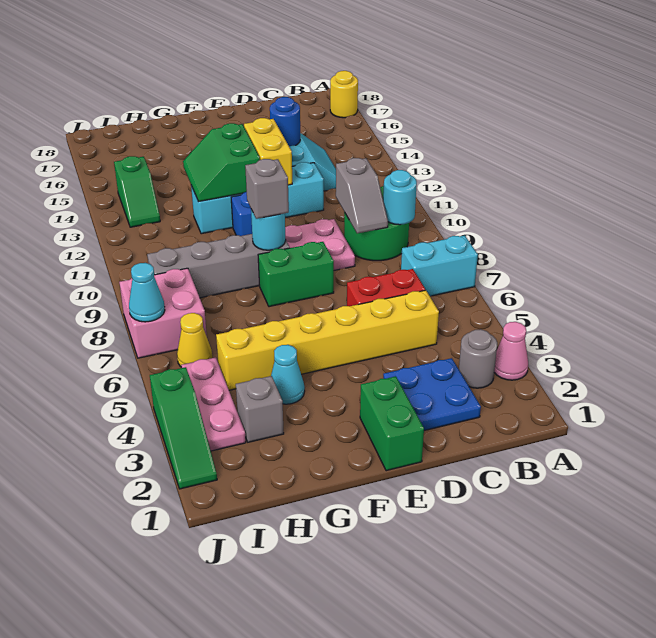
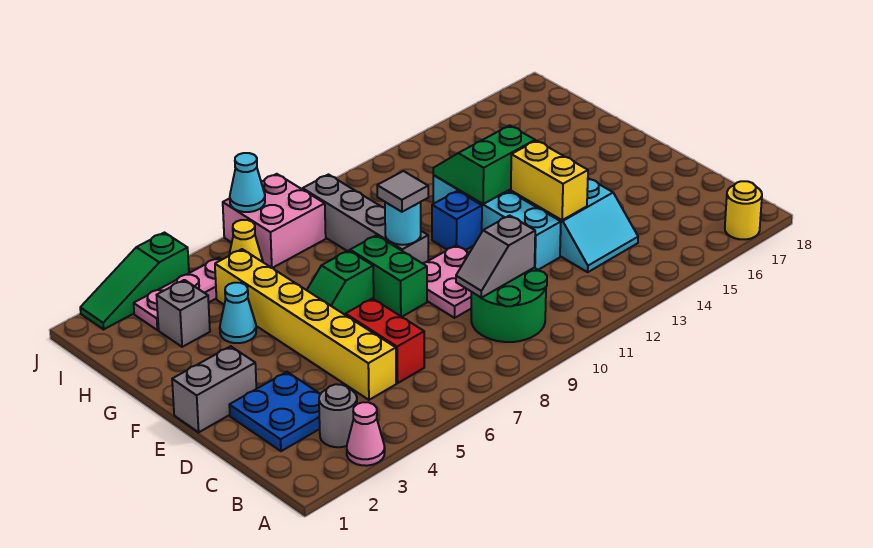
cyan brick A7:B7 level 1 -> none
cyan round brick B9 level 2 -> none
blue round brick D14 level 2 -> none
green brick E1:E2 level 1 -> grey brick E1:E2 level 1
yellow brick E12:E13 level 2 -> yellow brick D13:E13 level 2
grey brick F9 level 3 -> grey tile F9 level 3
green slope I13:I14 level 1 top 14 -> green slope F6:F7 level 1 top 7

